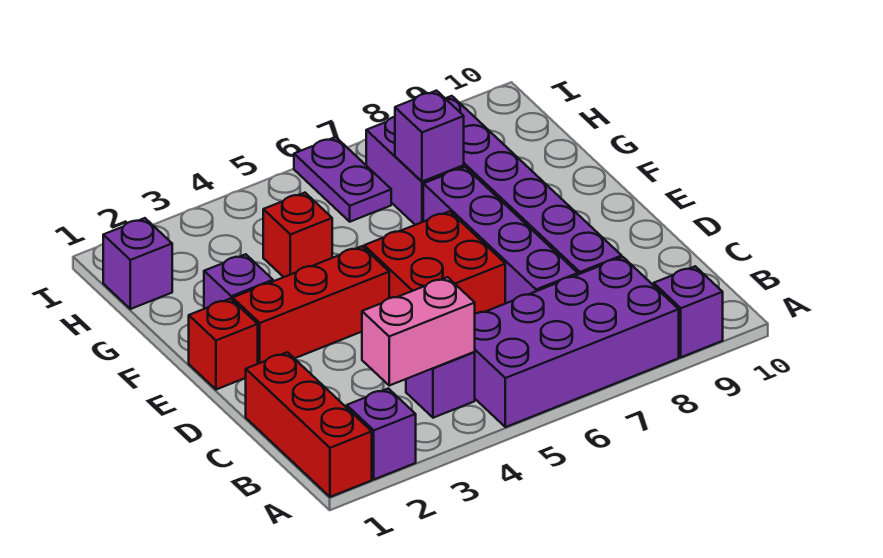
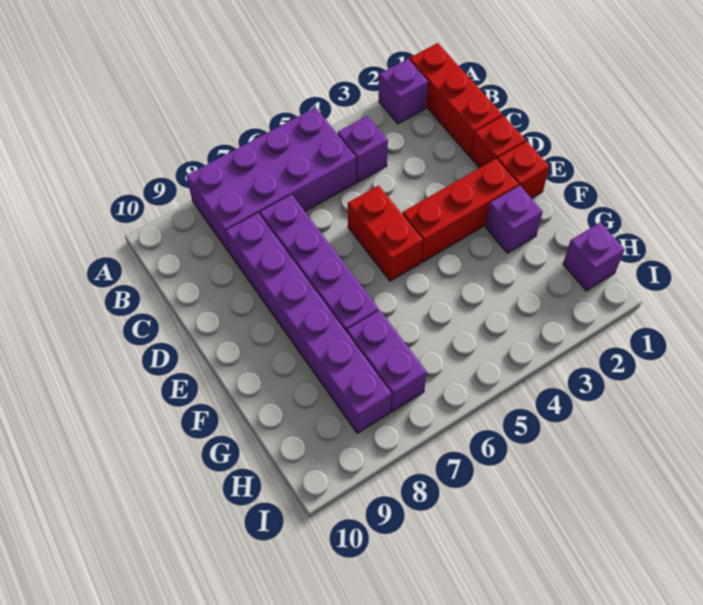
purple brick A9 level 1 -> none
pink brick B3:B4 level 2 -> none
red brick D5:E6 level 1 -> red brick D5:E5 level 1
red brick G4 level 1 -> red brick D1 level 1
purple brick G7 level 2 -> none
purple plate H6:I6 level 1 -> none

